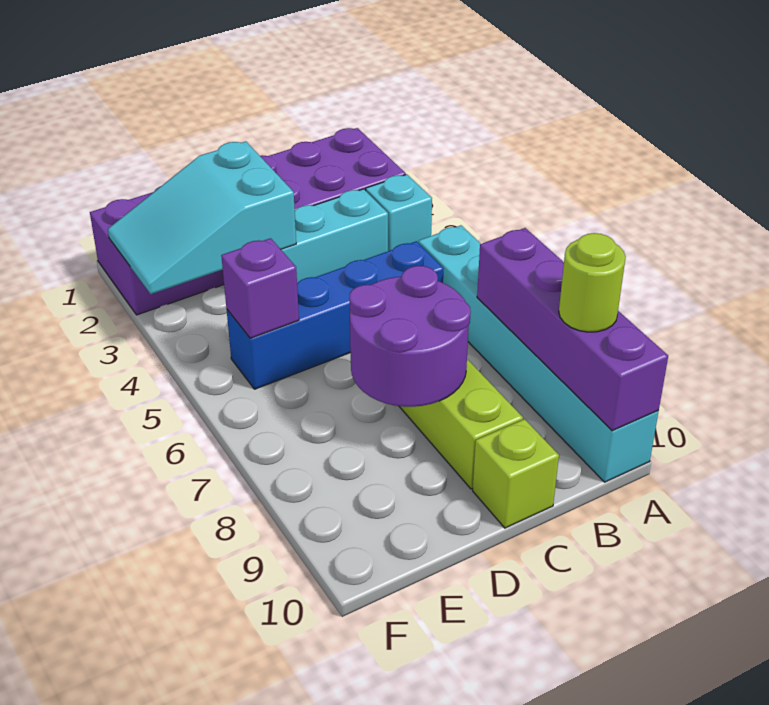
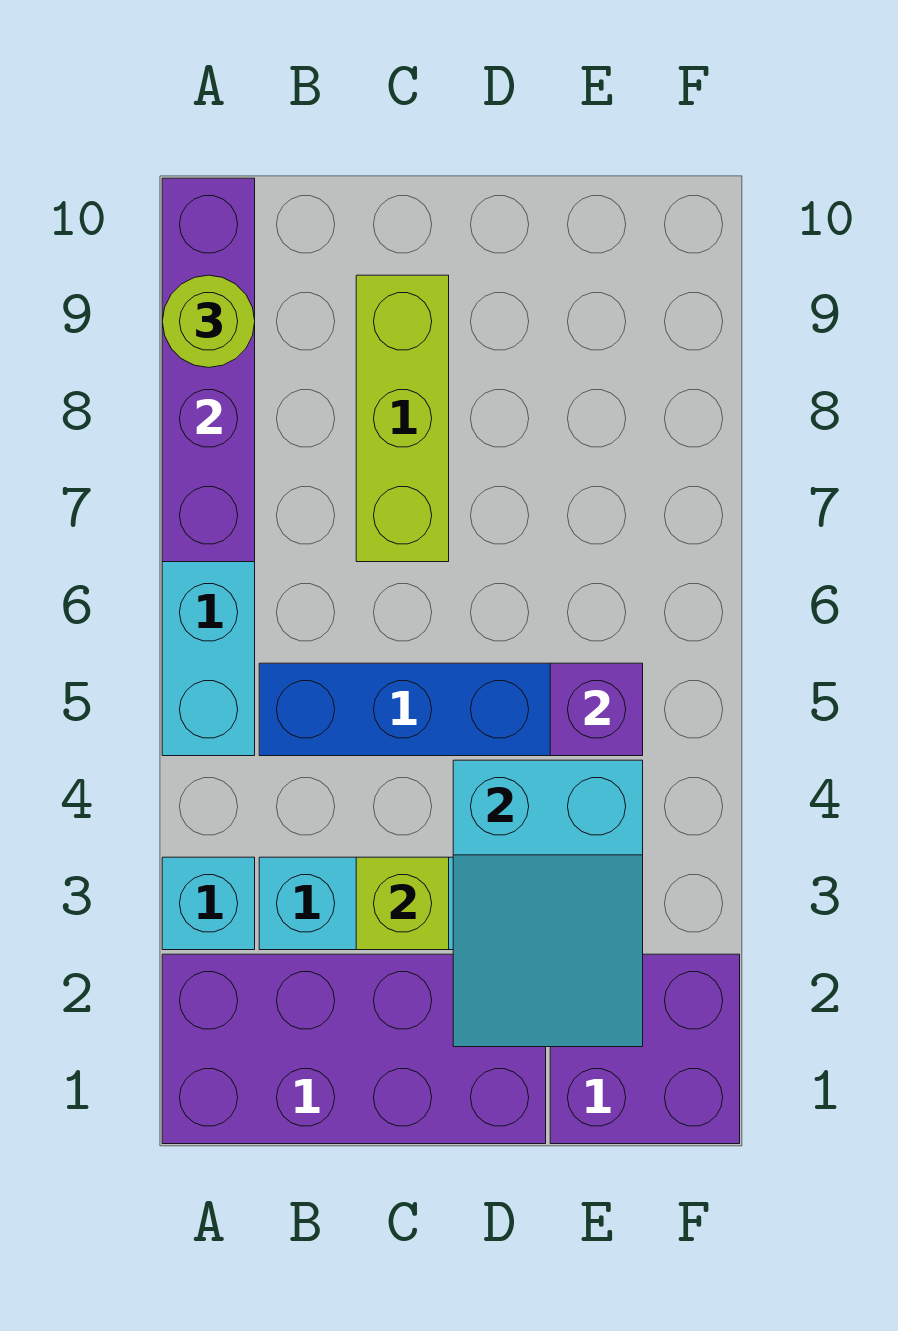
purple round brick C7:D8 level 2 -> none
lime brick C10 level 1 -> lime brick C3 level 2
cyan slope D2:F3 level 2 top D -> cyan slope D2:E4 level 2 top 4

